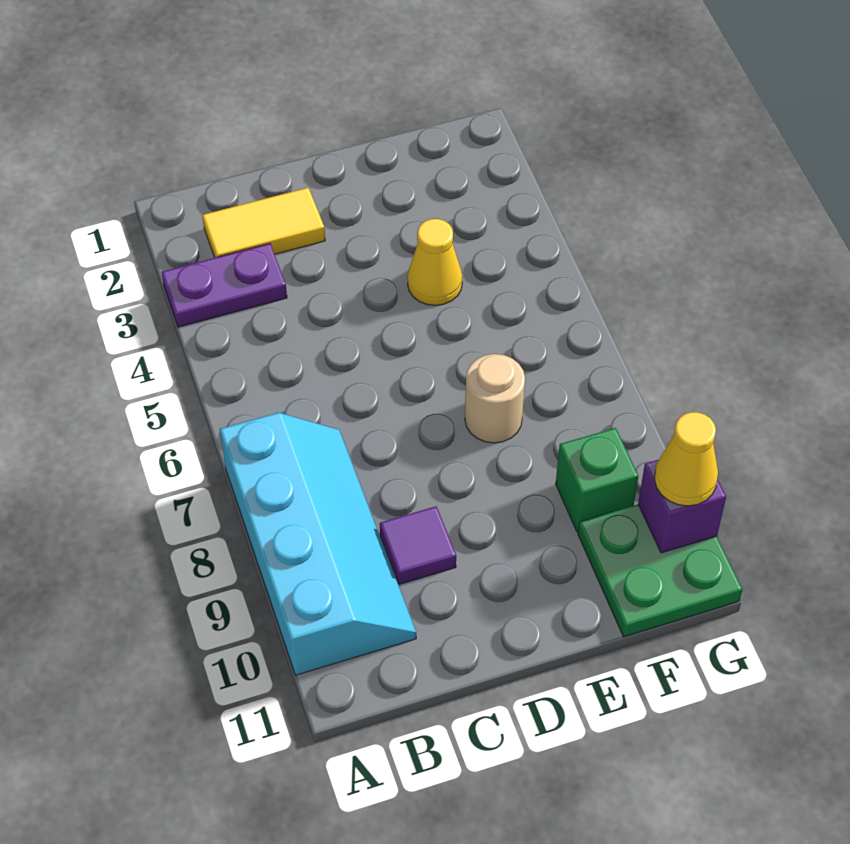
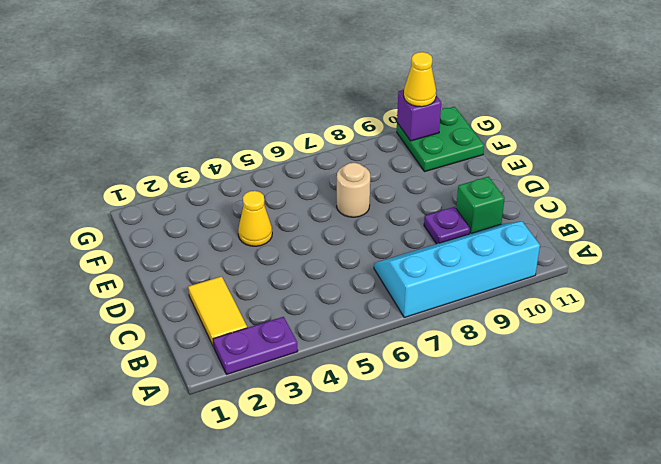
purple plate A3:B3 level 1 -> purple plate A2:A3 level 1
purple tile C9 level 1 -> purple plate C9 level 1
green brick F9 level 1 -> green brick C10 level 1

